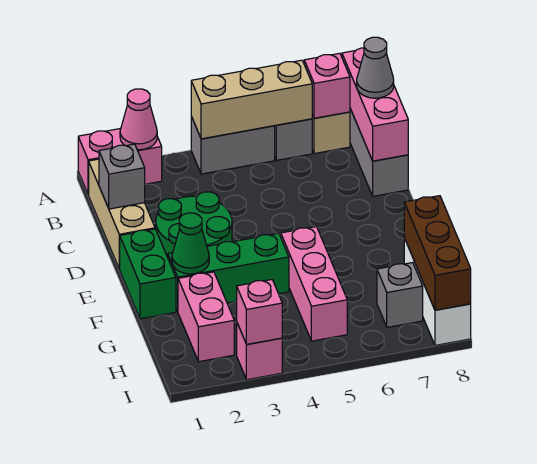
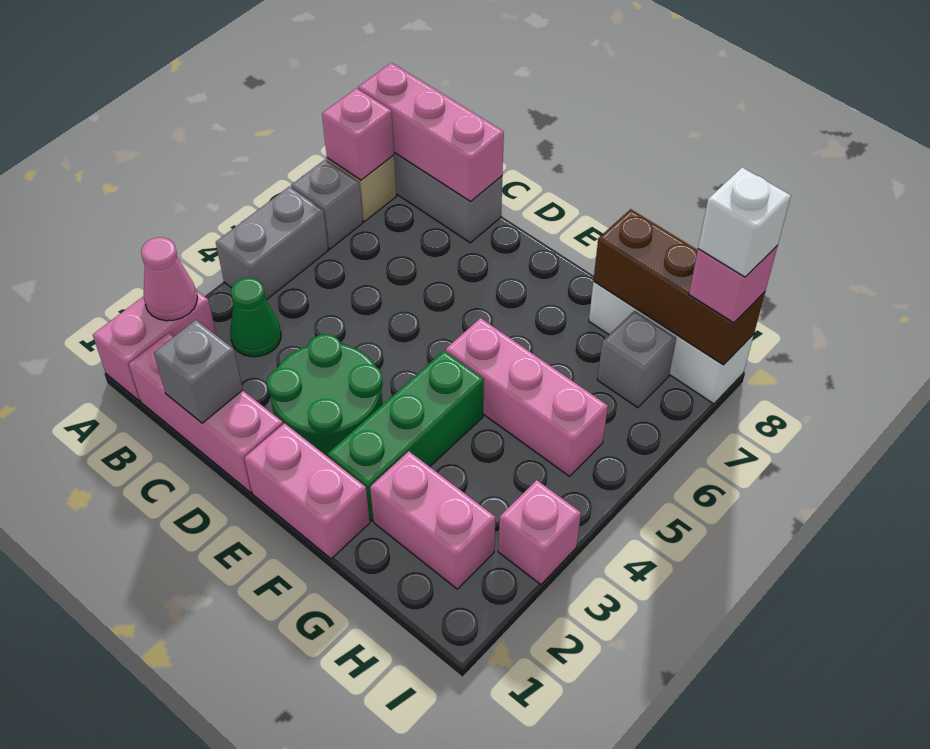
tan brick A4:A6 level 2 -> none
tan brick B1:D1 level 1 -> pink brick B1:D1 level 1
grey cone B8 level 3 -> none
green brick E1:F1 level 1 -> pink brick E1:F1 level 1
green cone F2 level 2 -> green cone B3 level 1
pink brick I3 level 2 -> pink brick I8 level 3
none -> white brick I8 level 4

